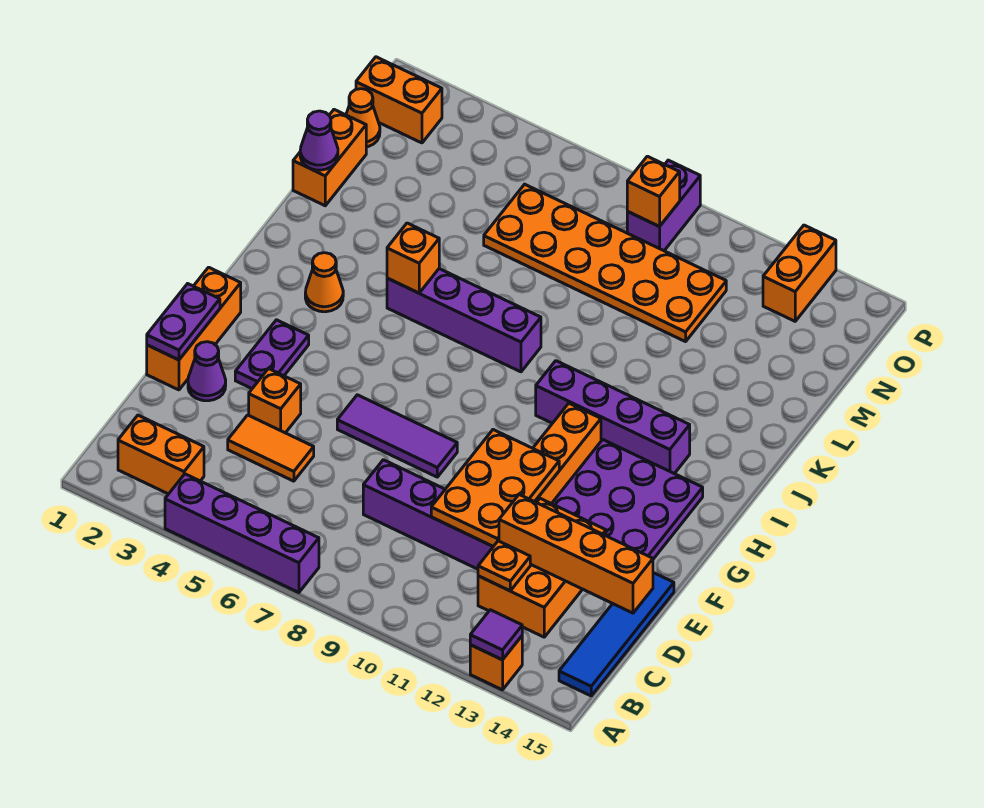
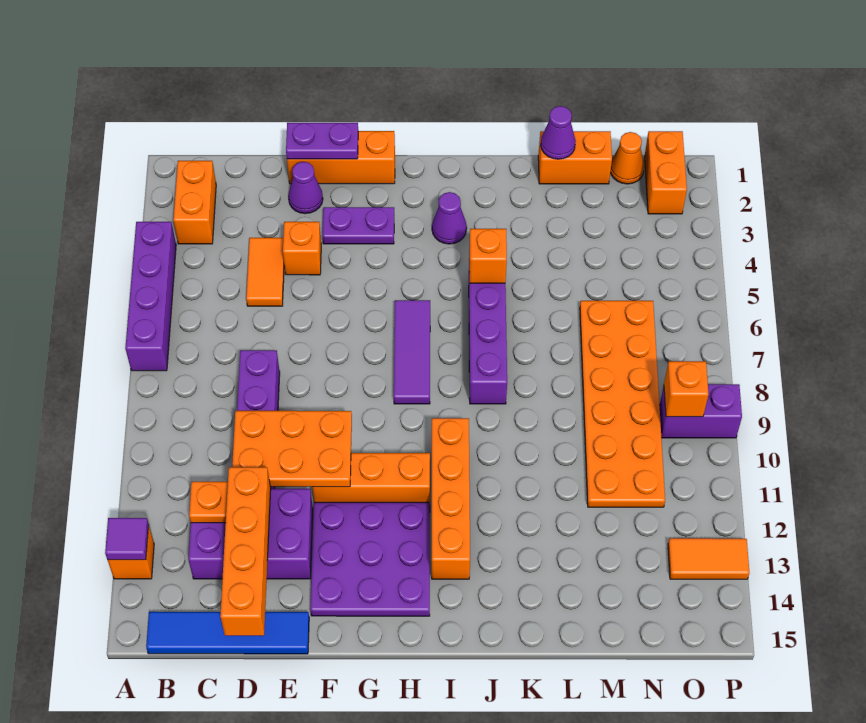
orange brick C12:E13 level 1 -> purple brick C12:E13 level 1
purple tile F6:F8 level 1 -> purple tile H6:H8 level 1
orange cone I3 level 1 -> purple cone I3 level 1
purple brick I10:I13 level 1 -> orange brick I10:I13 level 1
orange brick O13:P13 level 1 -> orange tile O13:P13 level 1

